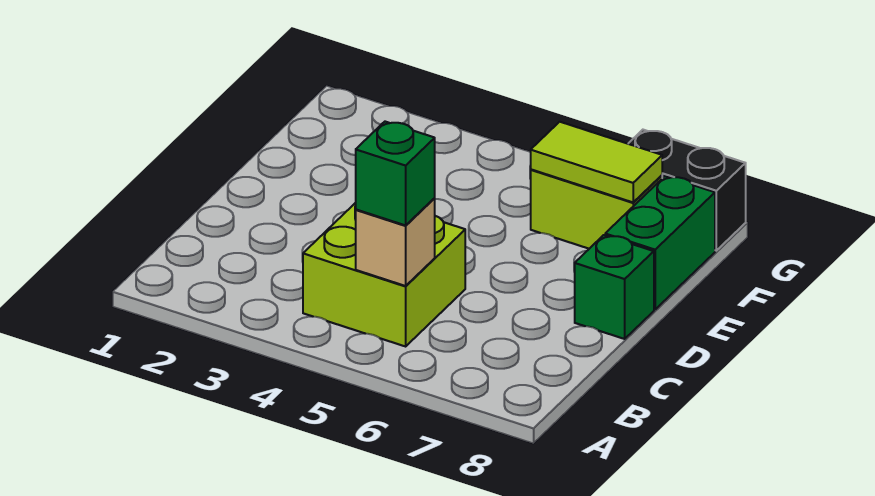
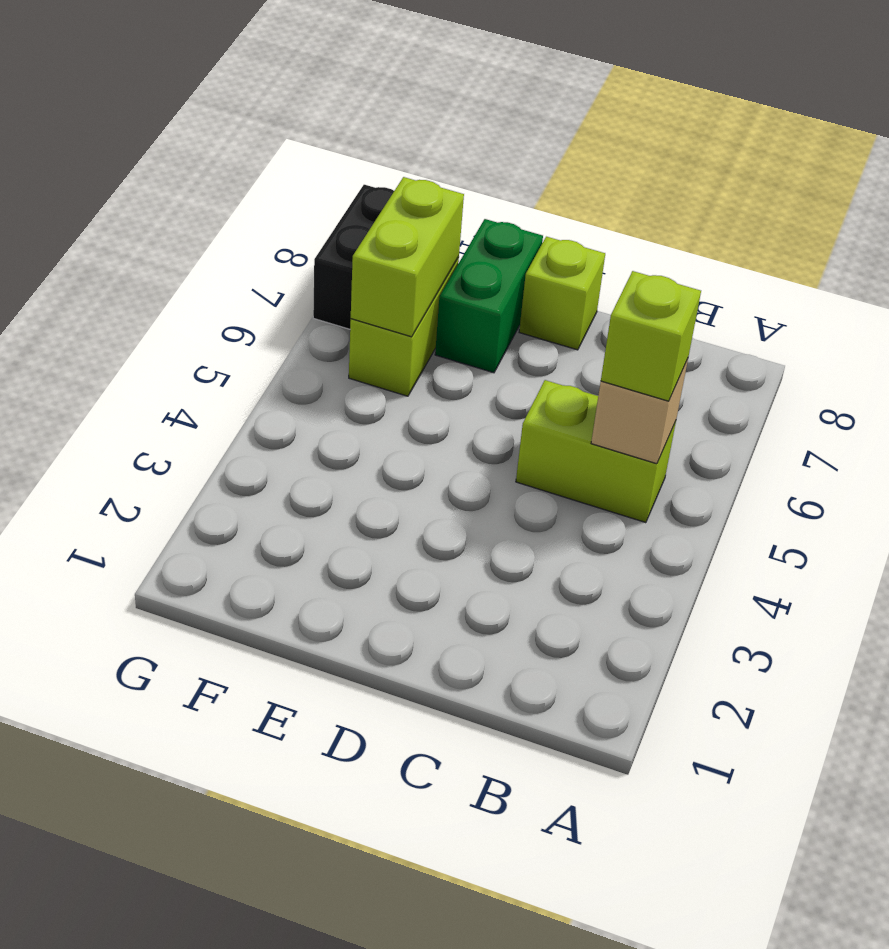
lime brick B4:C5 level 1 -> lime brick B5:C5 level 1
green brick B5 level 3 -> lime brick B5 level 3
green brick D8 level 1 -> lime brick D8 level 1
green brick E8:F8 level 1 -> green brick E7:E8 level 1
lime tile F6:F7 level 2 -> lime brick F6:F7 level 2

